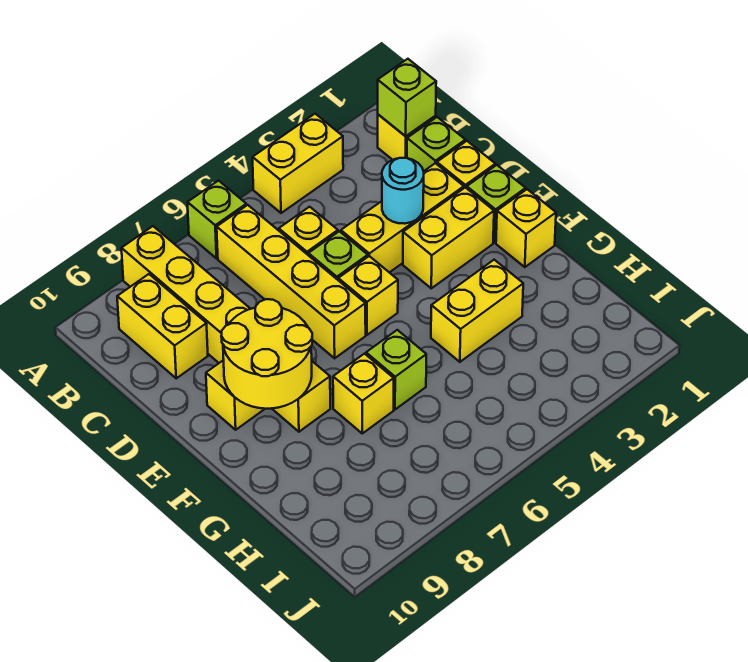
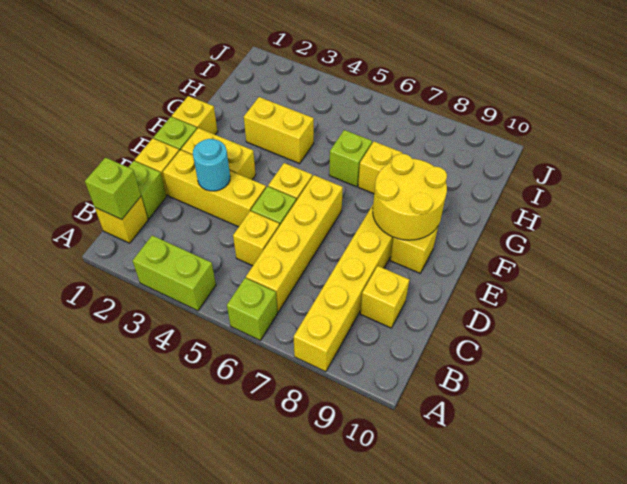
yellow brick A3:A4 level 1 -> lime brick A3:A4 level 1
yellow brick B9:C9 level 1 -> yellow brick C9 level 1

